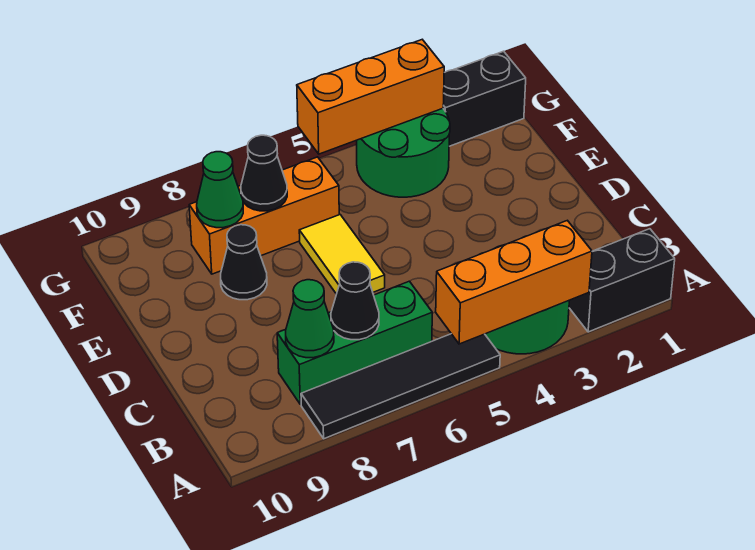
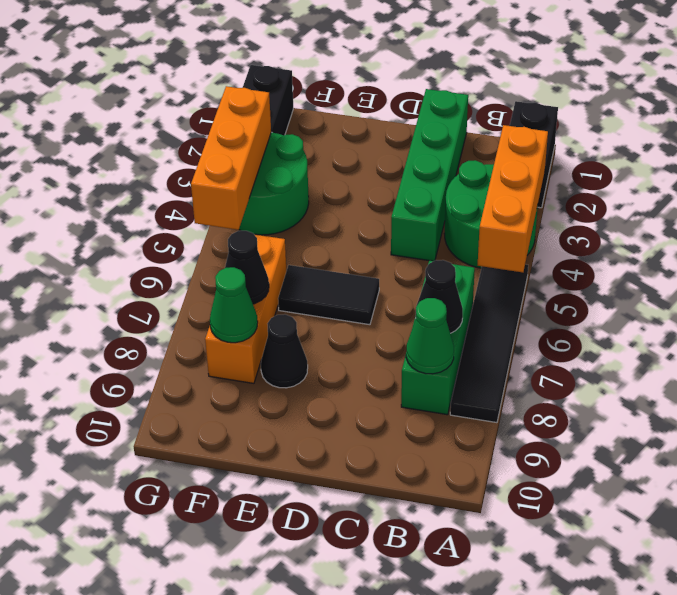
none -> green brick C1:C4 level 1
yellow tile D6:E6 level 1 -> black tile D6:E6 level 1

